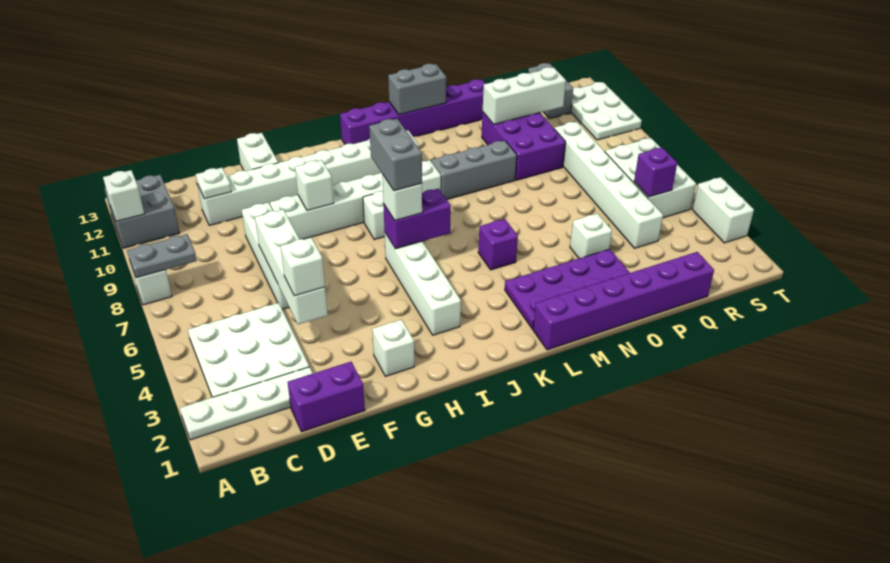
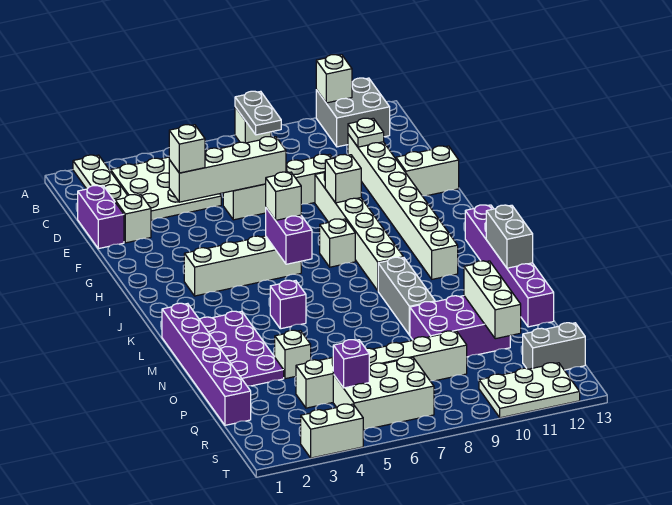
white brick G2 level 1 -> white brick E2 level 1
grey brick I6:I7 level 4 -> none

